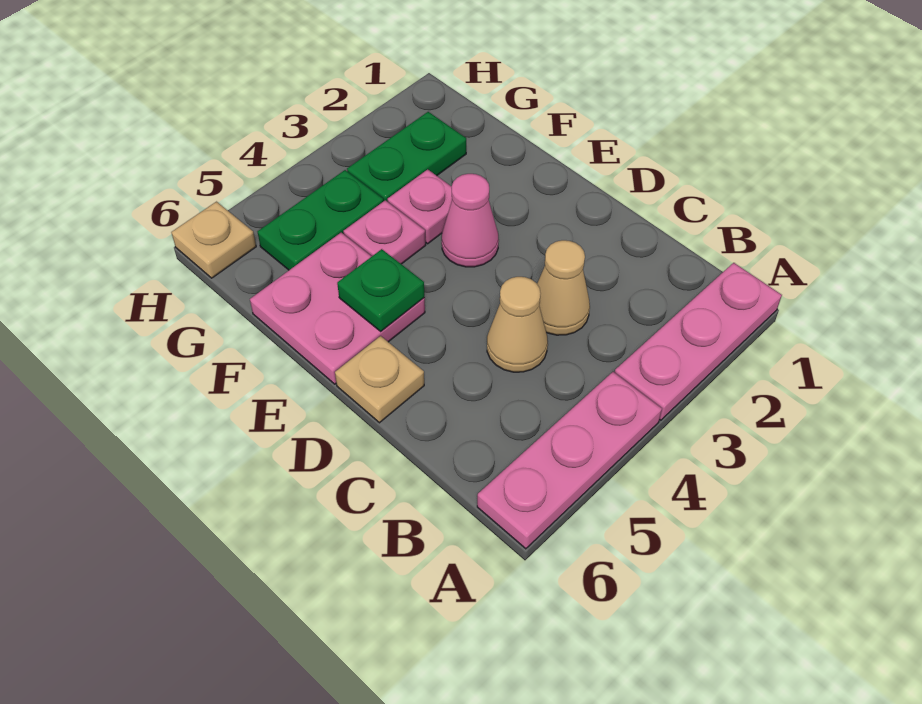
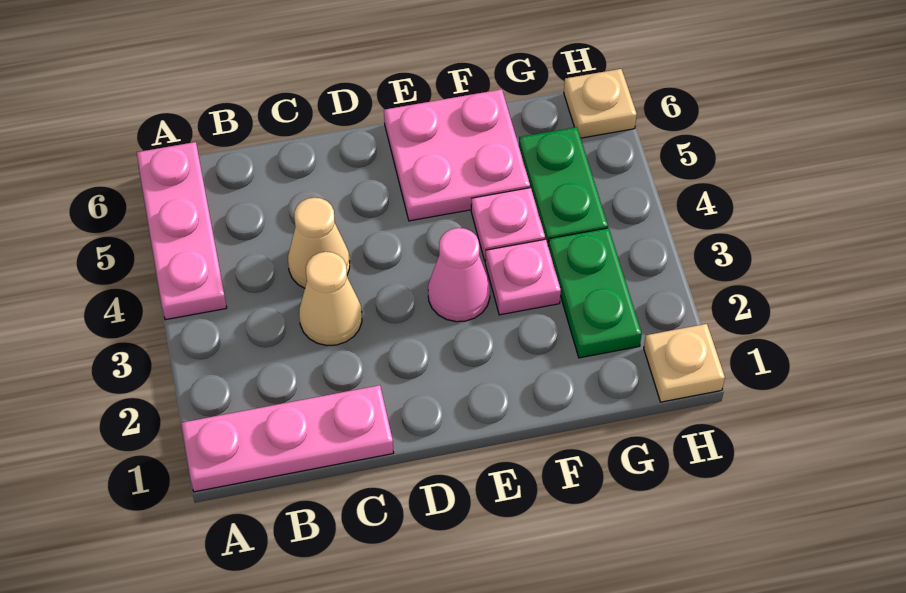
pink plate A1:A3 level 1 -> pink plate A1:C1 level 1
tan plate D6 level 1 -> tan plate H1 level 1
green plate E5 level 2 -> none

